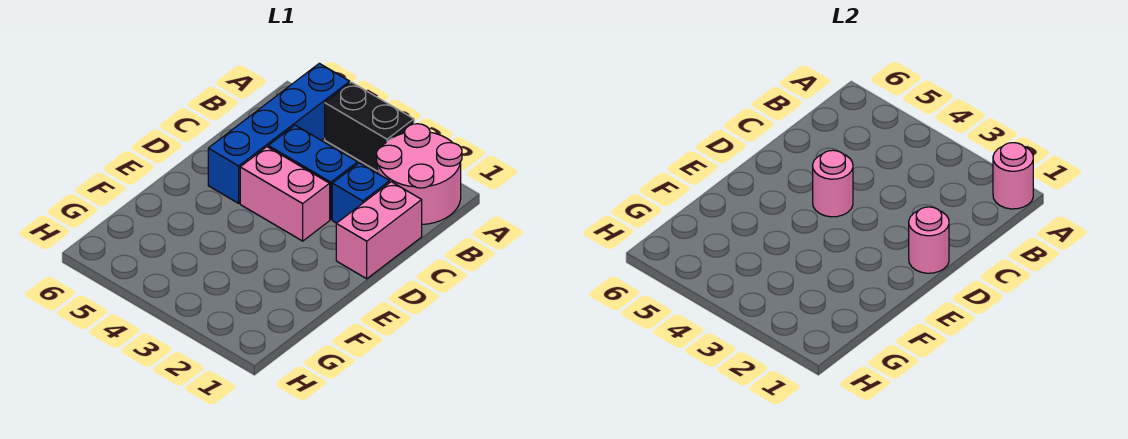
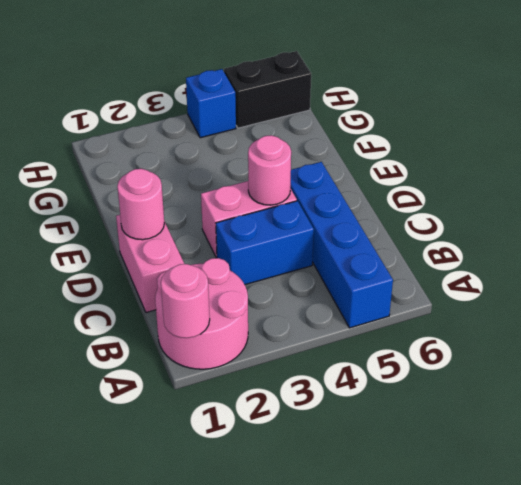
black brick A3:A4 level 1 -> black brick H5:H6 level 1
blue brick C2 level 1 -> blue brick H4 level 1

